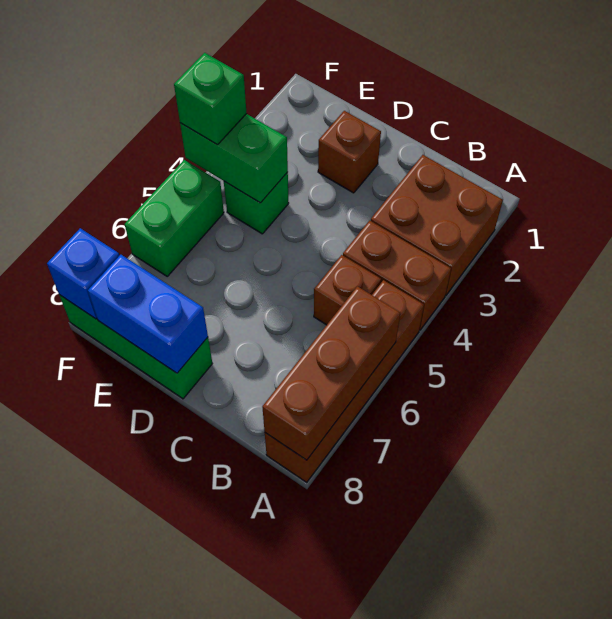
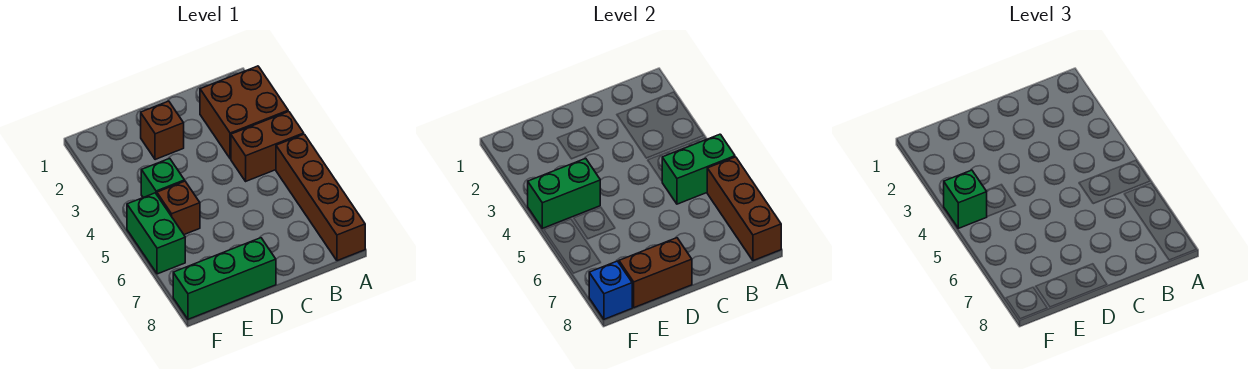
none -> green brick A5:B5 level 2
brown brick B5 level 1 -> brown brick E5 level 1
blue brick D8:E8 level 2 -> brown brick D8:E8 level 2

